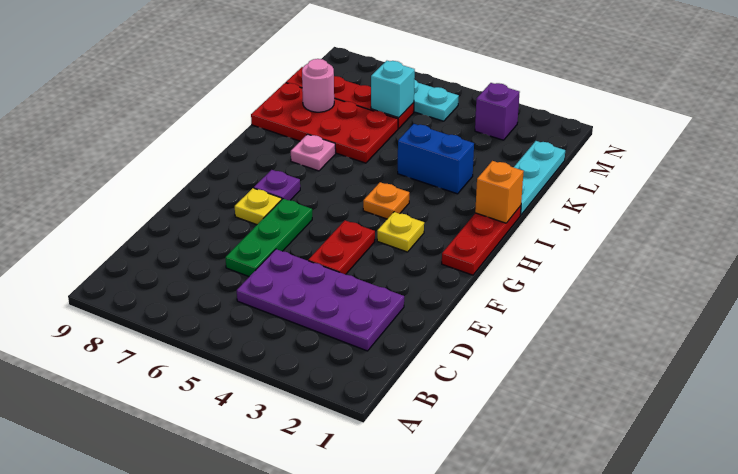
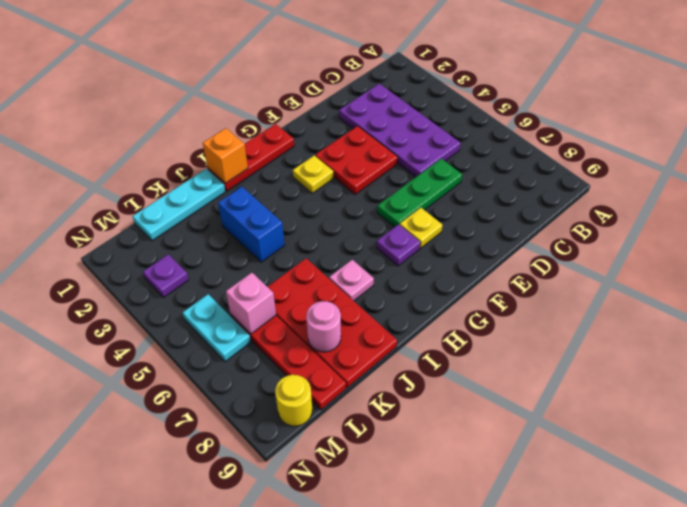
red plate E4:F4 level 1 -> red plate E3:F4 level 1
orange plate H4 level 1 -> none
cyan brick L6 level 2 -> pink brick L6 level 2
purple brick M3 level 1 -> purple plate M3 level 1
none -> yellow round brick M9 level 1

